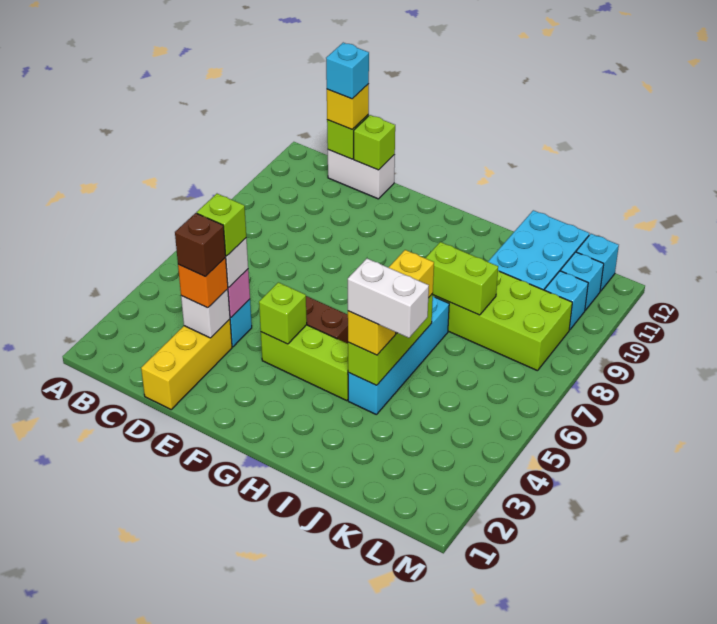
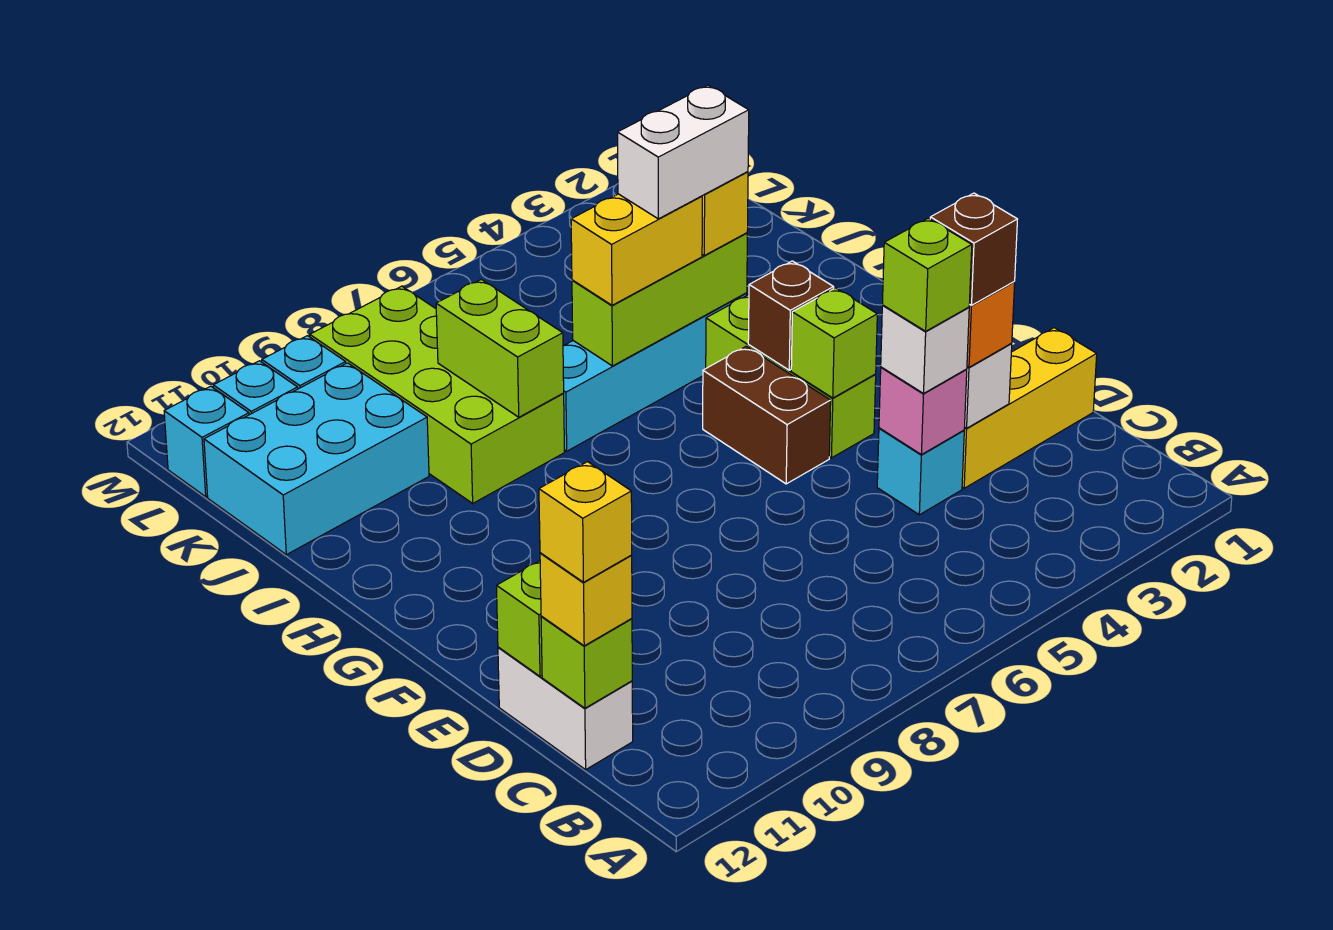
cyan brick C12 level 4 -> yellow brick C12 level 4
none -> brown brick G4 level 2
white brick I4:J4 level 4 -> white brick I4:I5 level 4

